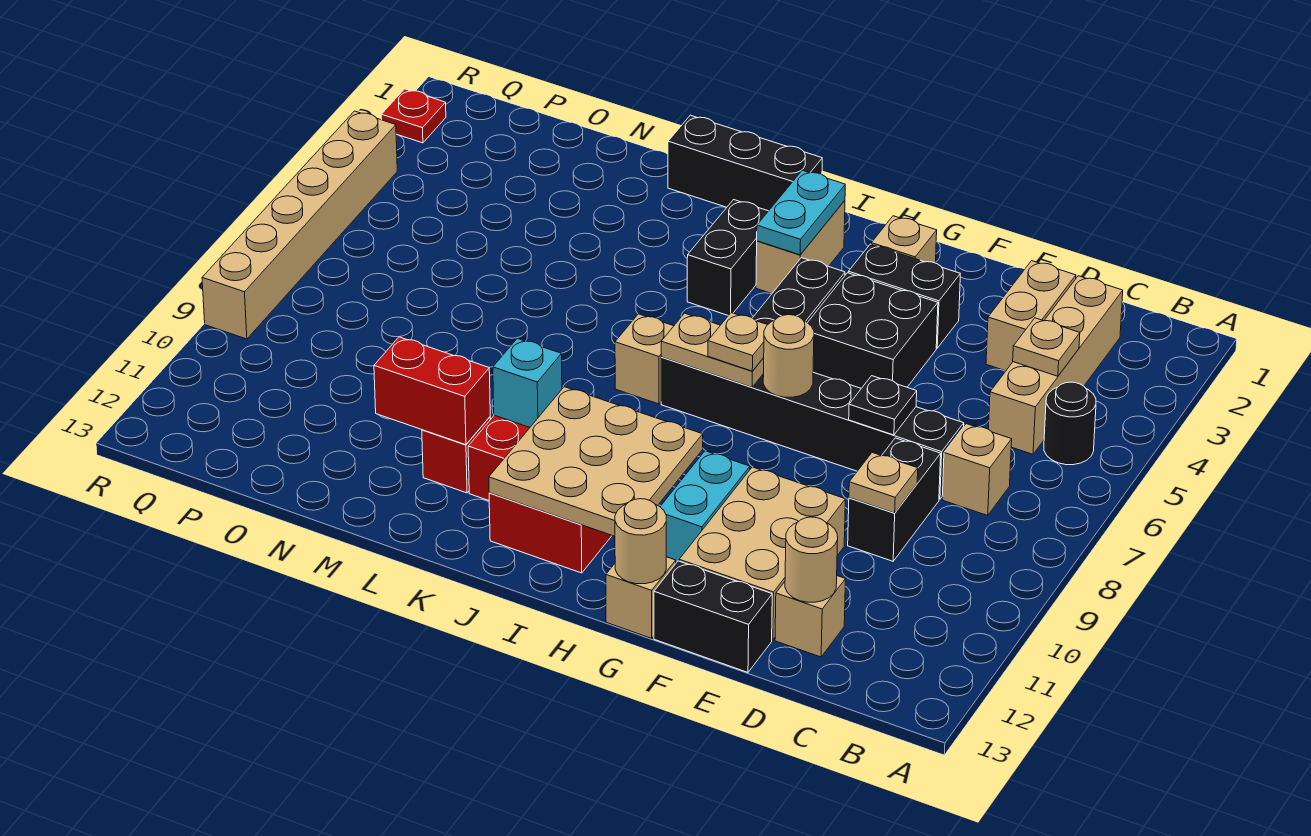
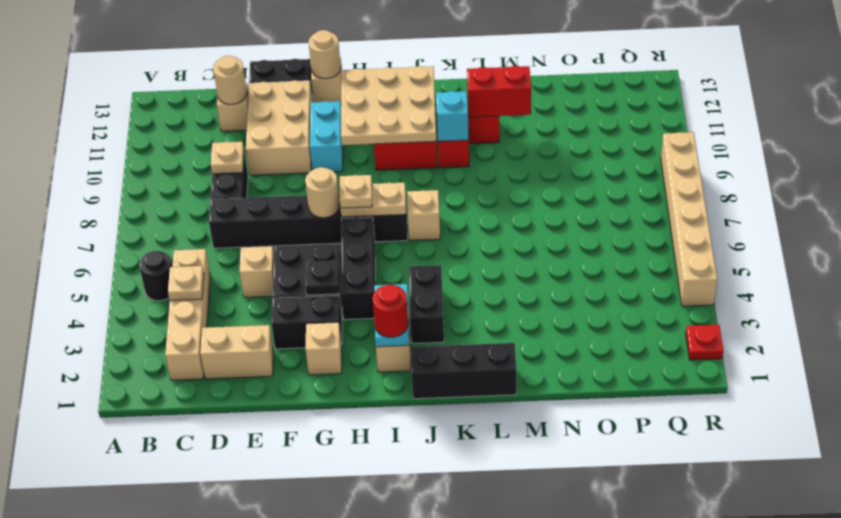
tan brick C7 level 1 -> tan brick E5 level 1
tan brick D2:D3 level 1 -> tan brick D2:E2 level 1
black plate E7 level 2 -> black plate G4 level 2
none -> red round brick I2 level 3

